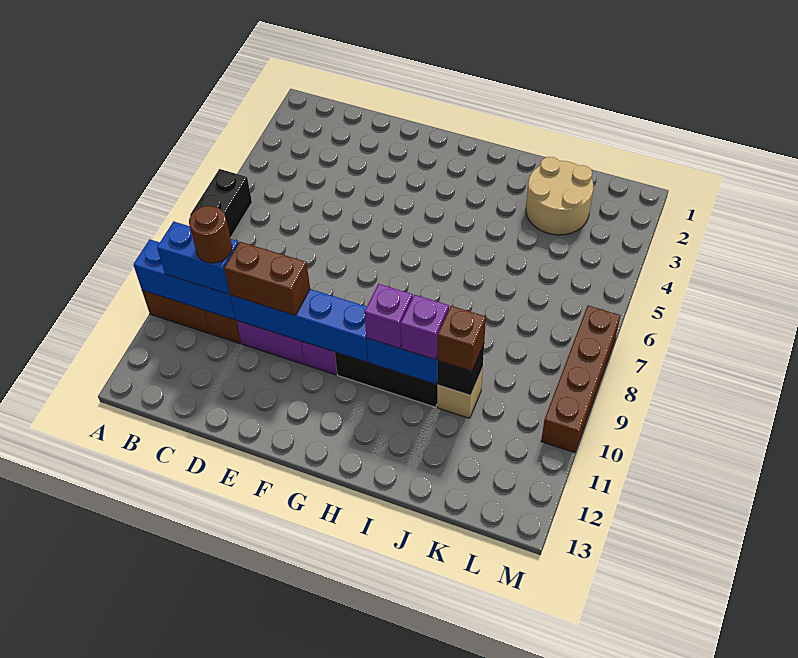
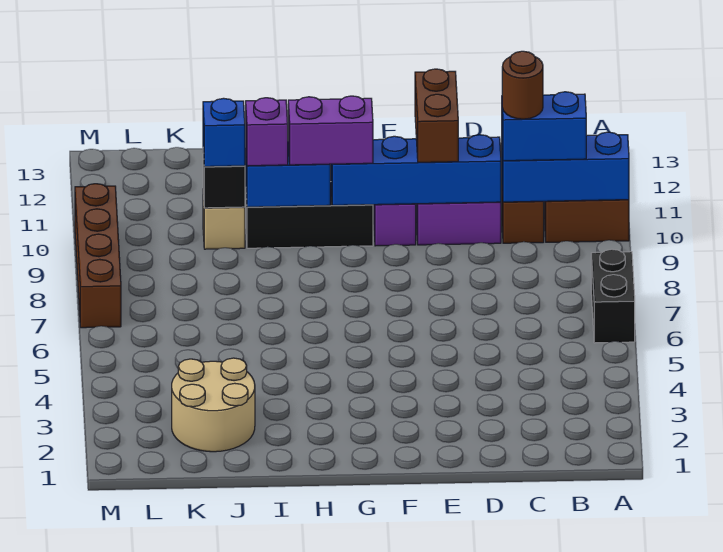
brown brick D10:E10 level 3 -> brown brick E10:E11 level 3
purple brick H10 level 3 -> purple brick G10:H10 level 3
brown brick J10 level 3 -> blue brick J10 level 3

